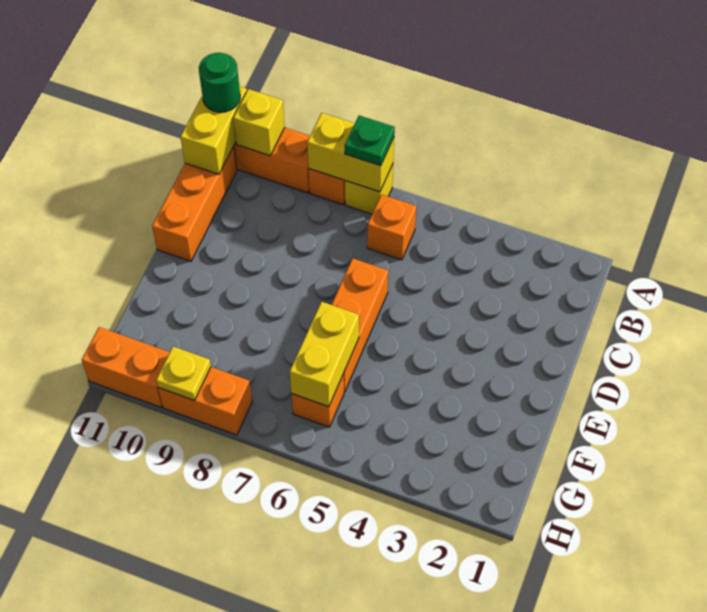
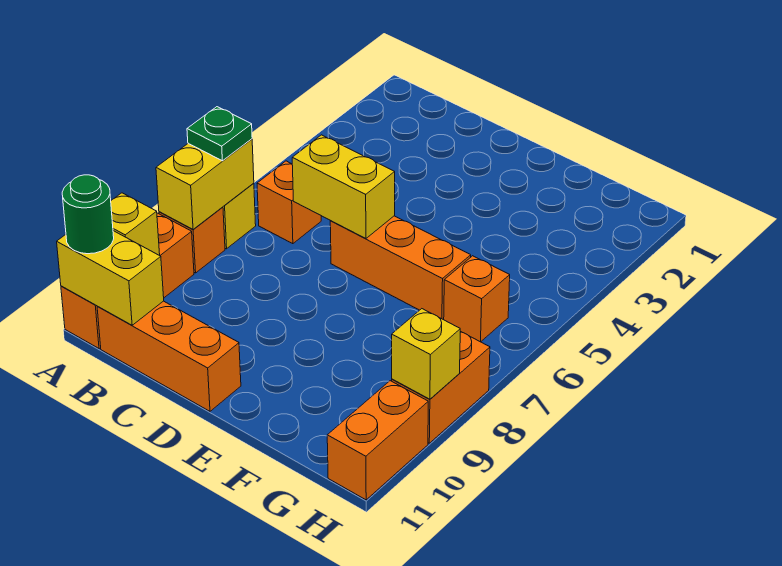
yellow brick F6:G6 level 2 -> yellow brick C6:D6 level 2
yellow plate H9 level 2 -> yellow brick H9 level 2

